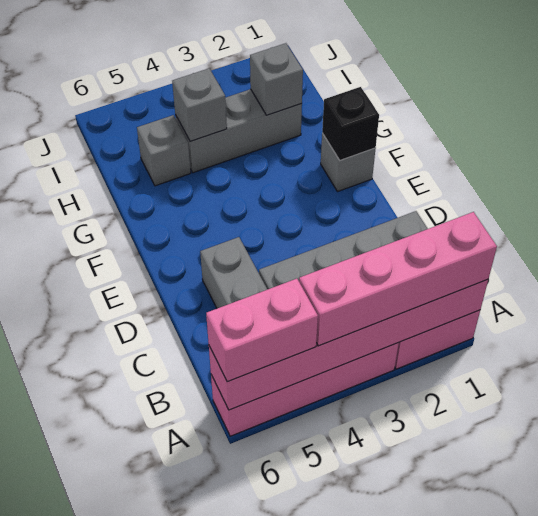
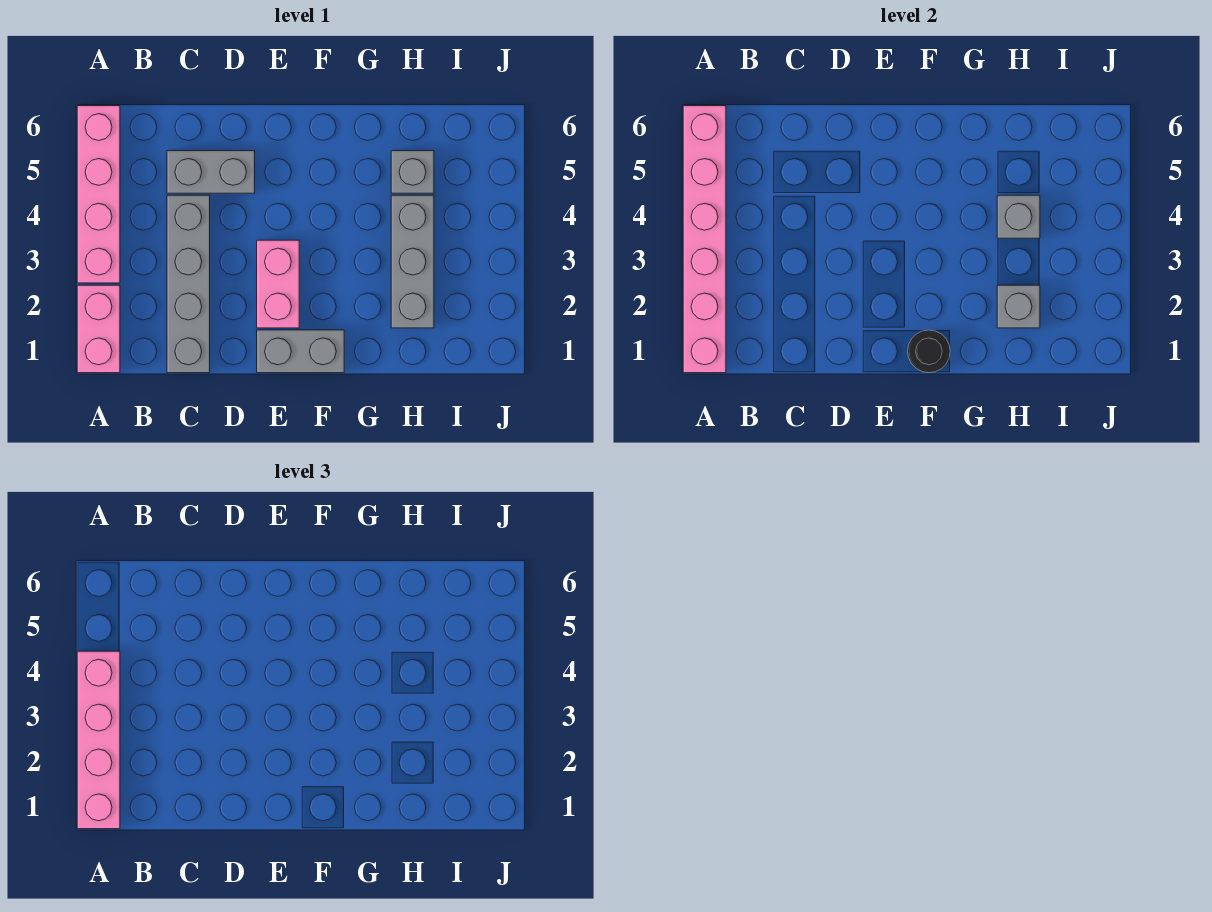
pink brick A5:A6 level 3 -> pink brick E2:E3 level 1
grey brick F1 level 1 -> grey brick E1:F1 level 1
black brick F1 level 2 -> black round brick F1 level 2

